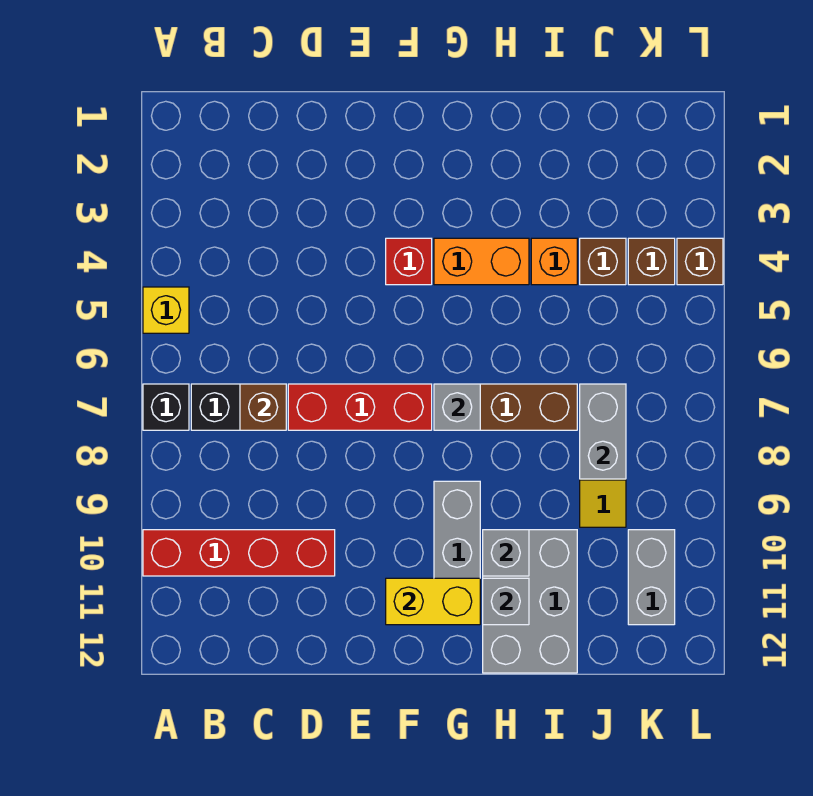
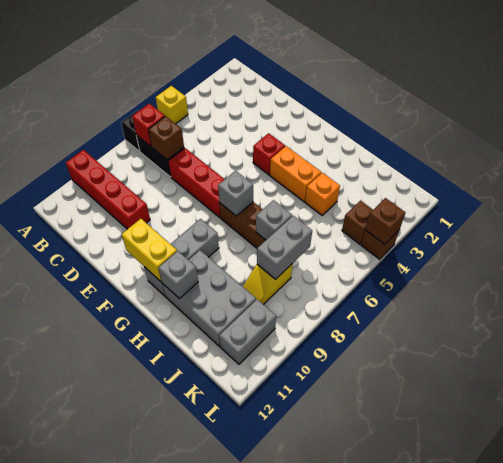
none -> red brick B7 level 2
grey brick H10:I12 level 1 -> grey brick H10:J11 level 1
grey brick H10 level 2 -> grey brick I7 level 2
brown brick J4 level 1 -> brown brick L4 level 2

